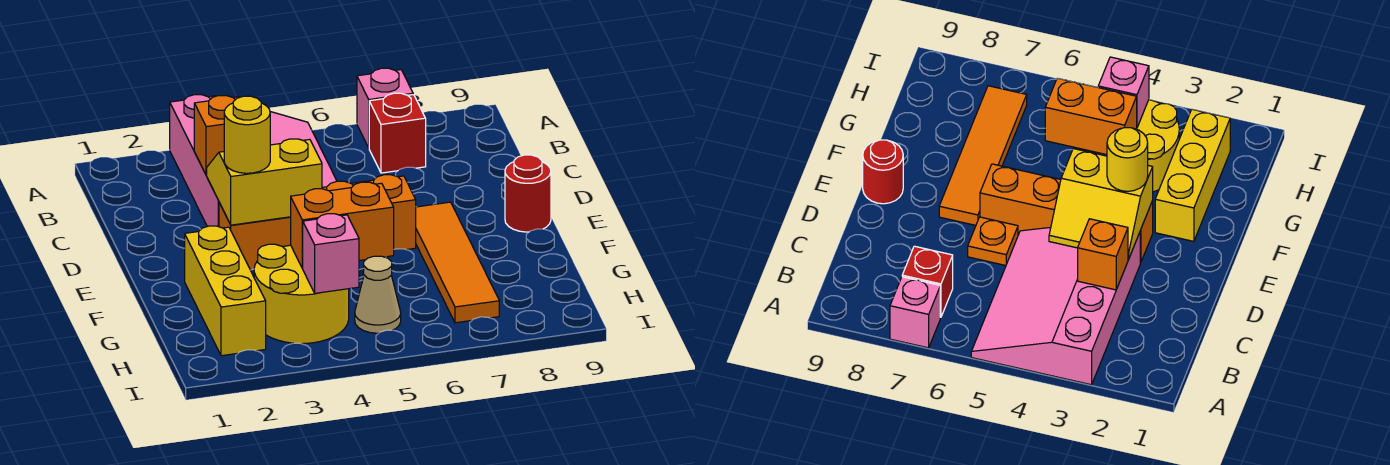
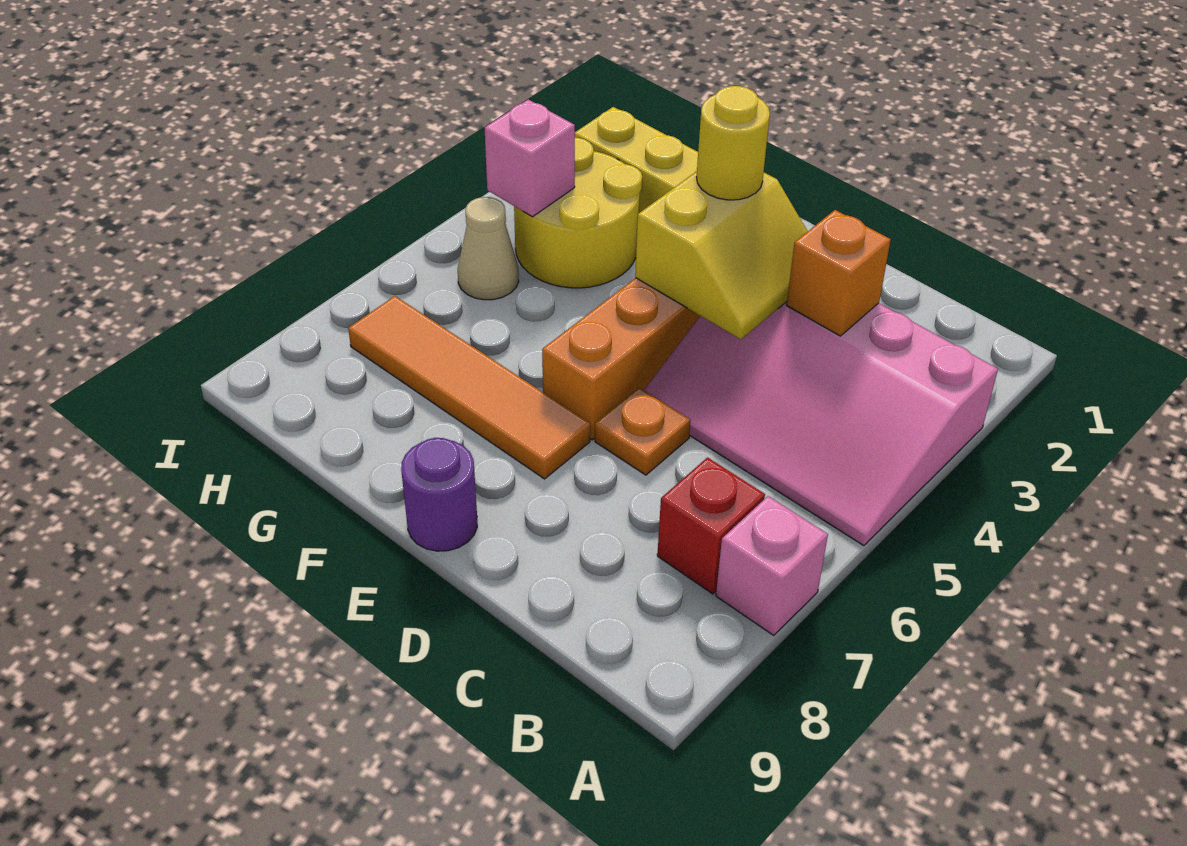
red round brick E9 level 1 -> purple round brick E9 level 1
orange brick G4:G5 level 2 -> none

